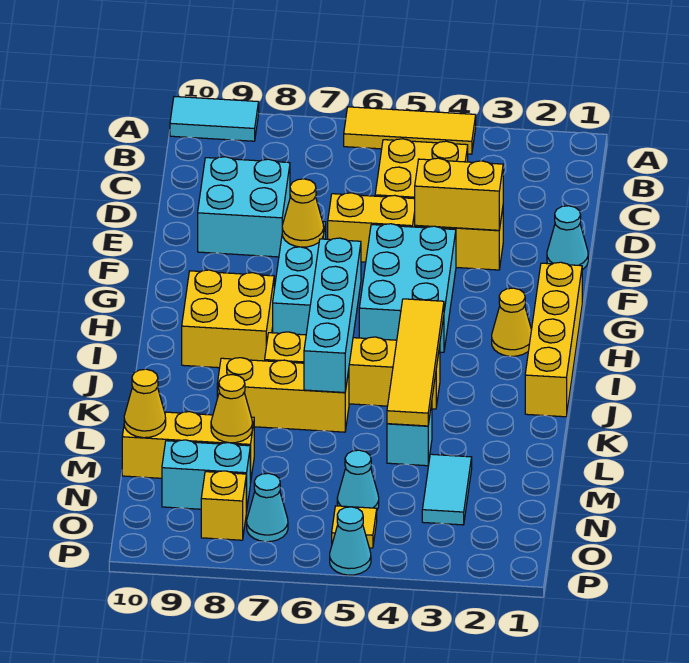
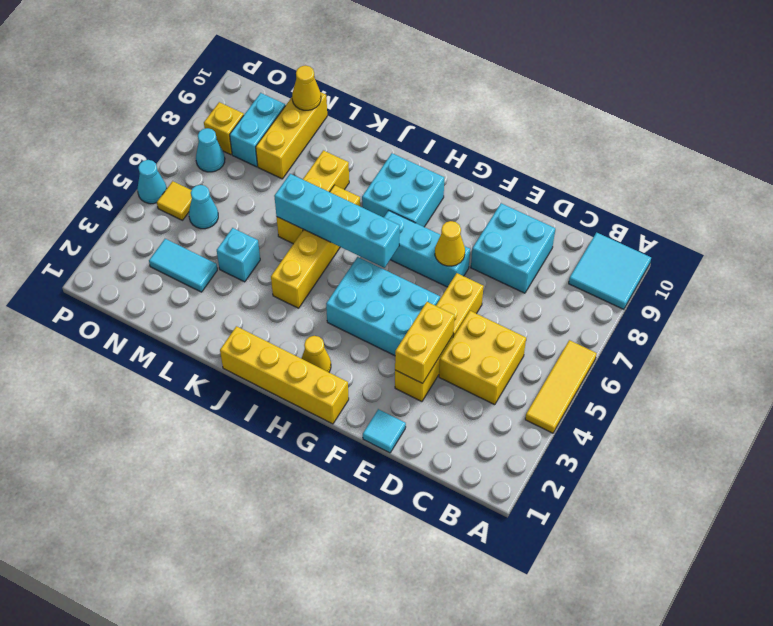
cyan tile A9:A10 level 1 -> cyan tile A9:B10 level 1
cyan cone E1 level 1 -> cyan tile E1 level 1
yellow brick H8:I9 level 1 -> cyan brick H8:I9 level 1
yellow tile I4:L4 level 2 -> none
yellow cone M8 level 2 -> none

